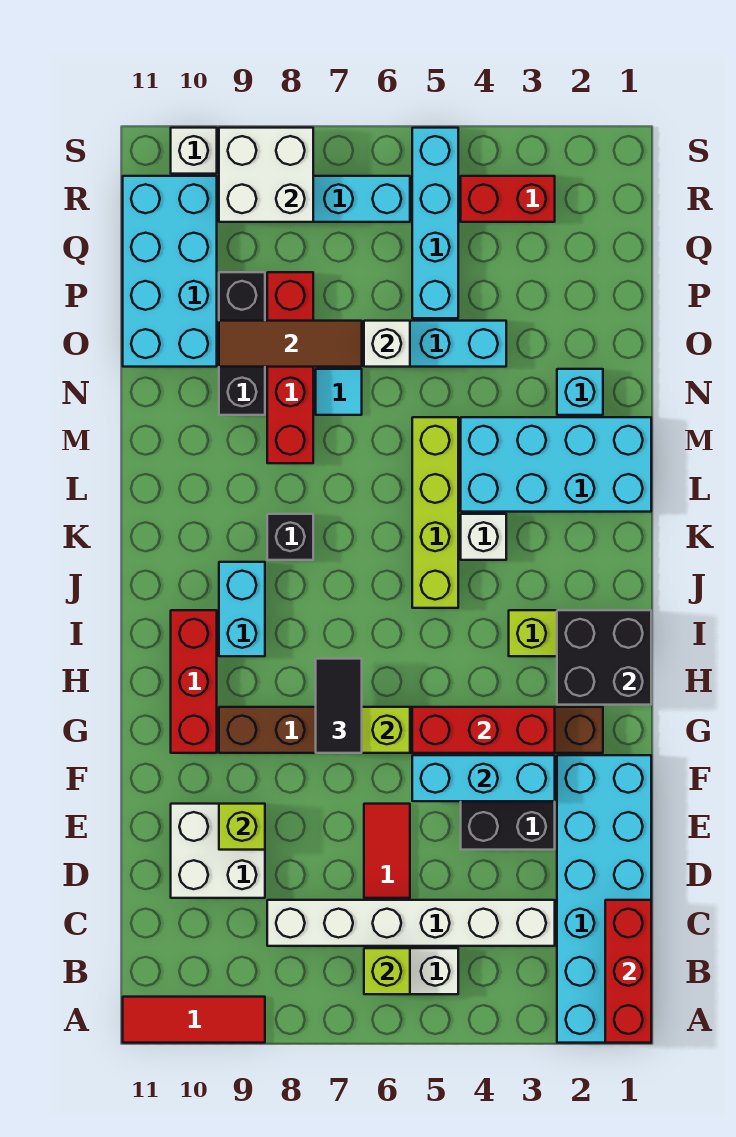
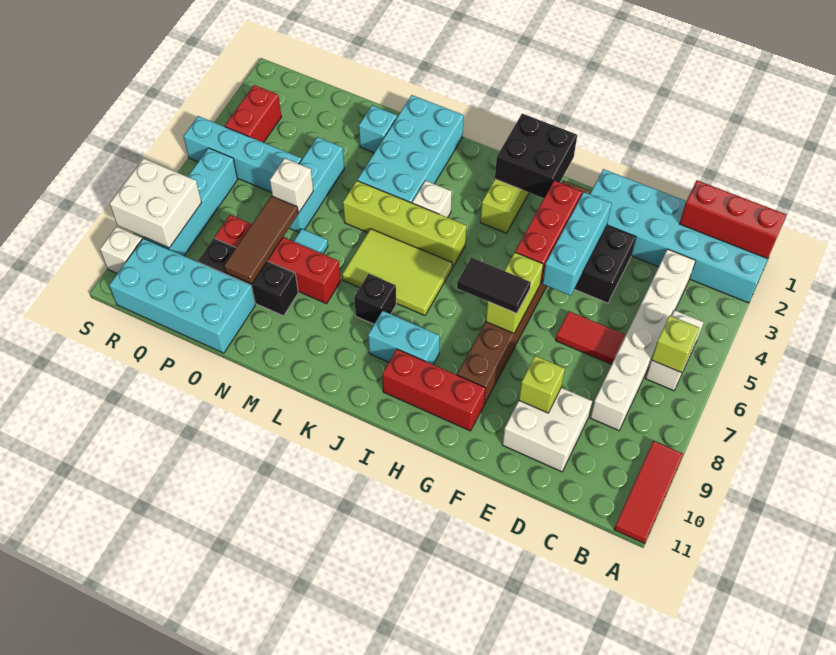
none -> lime tile J6:L7 level 1

